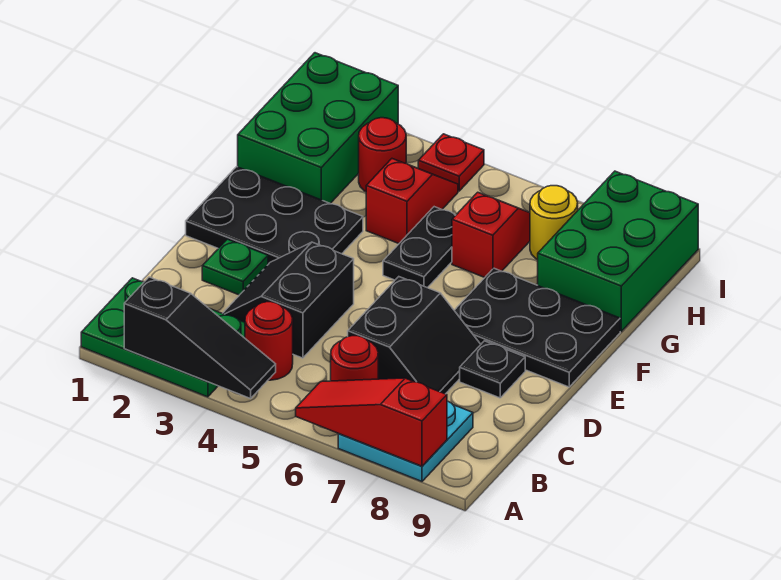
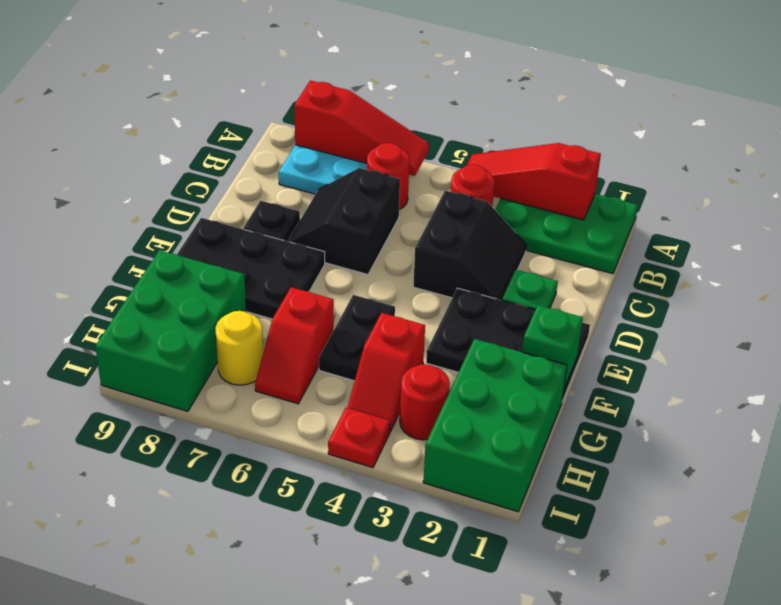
black slope A2:A4 level 2 top 2 -> red slope A2:A4 level 2 top 2
none -> green brick F1 level 2

